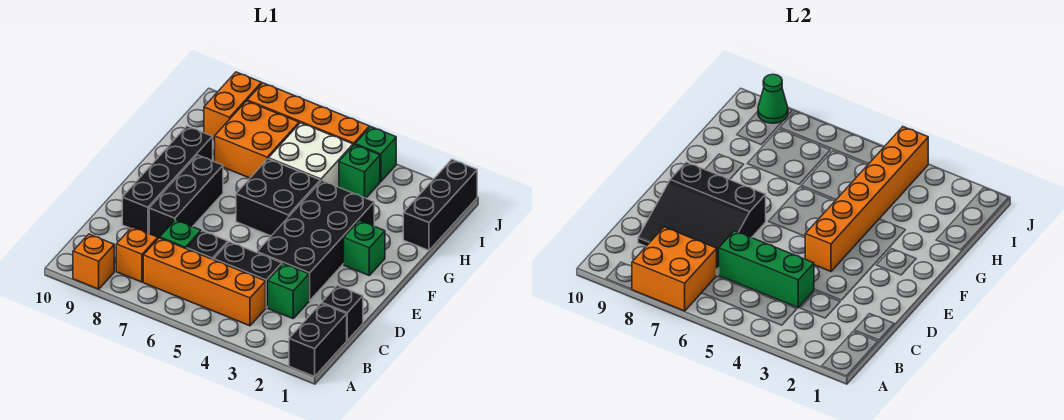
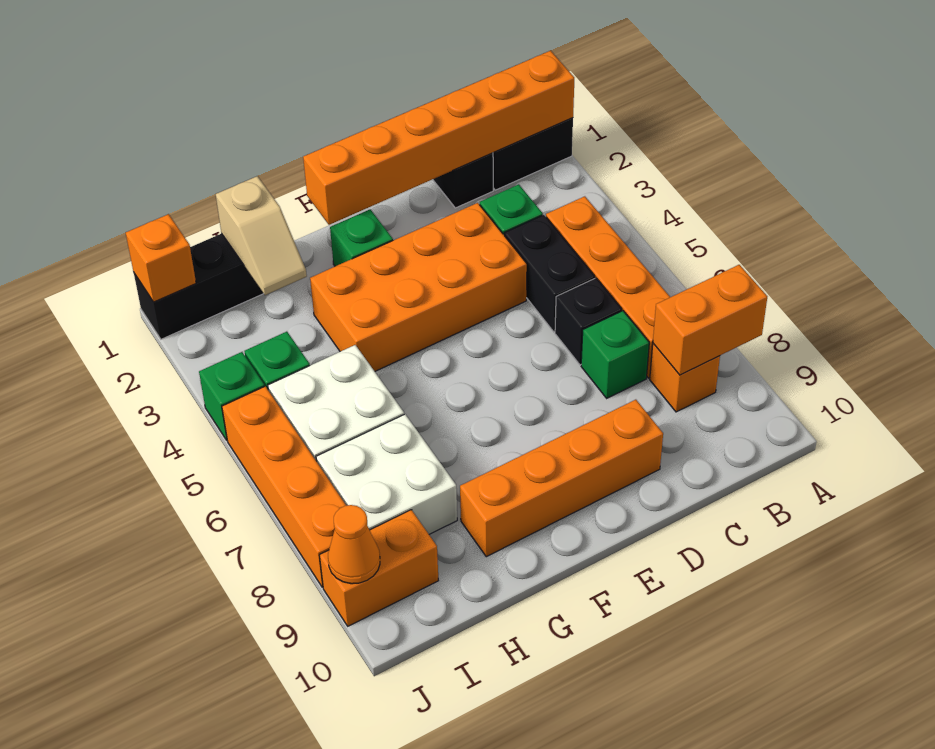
orange brick A7:B8 level 2 -> orange brick A8:B8 level 2
orange brick A9 level 1 -> orange brick J1 level 2
green brick C4:C6 level 2 -> none
black slope C7:E9 level 2 top E -> none
black brick D3:G4 level 1 -> orange brick D3:G4 level 1
black brick D8:F8 level 1 -> none
black brick D9:G9 level 1 -> orange brick D9:G9 level 1
orange brick E4:J4 level 2 -> orange brick A1:F1 level 2
black brick F5:G6 level 1 -> none
none -> tan slope H1:H2 level 2 top 1
orange brick H7:I8 level 1 -> white brick H7:I8 level 1
green cone J9 level 2 -> orange cone J9 level 2

